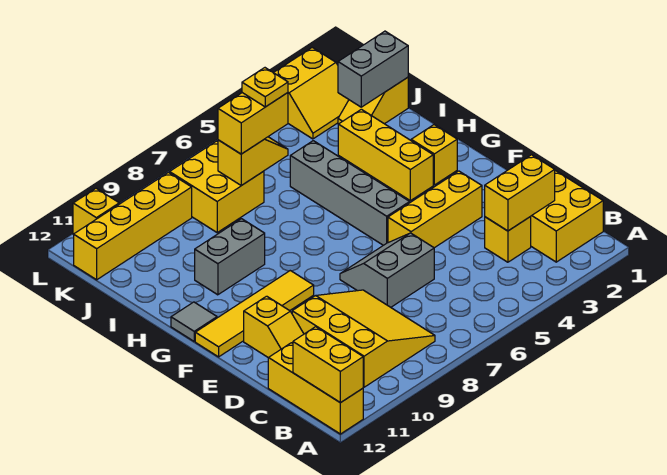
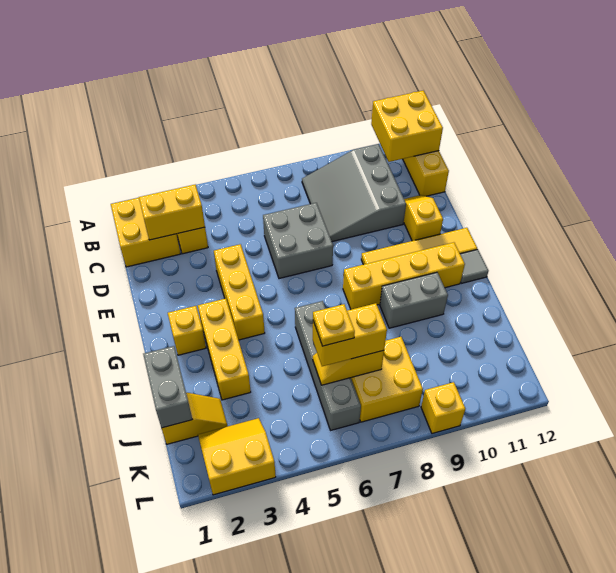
yellow brick A12:B12 level 2 -> yellow brick A11:B12 level 2
yellow slope B8:D10 level 1 top 10 -> grey slope B8:D10 level 1 top 10
grey slope D6:E7 level 1 top D -> grey brick D6:E7 level 1
yellow brick E3:E5 level 1 -> yellow brick E4:G4 level 1
grey brick F5:I5 level 1 -> grey brick H6:K6 level 1
grey brick J1:J2 level 2 -> grey brick I1:J1 level 2
yellow brick K9:K12 level 1 -> yellow brick G8:G11 level 1
yellow brick L11 level 1 -> yellow brick L9 level 1

